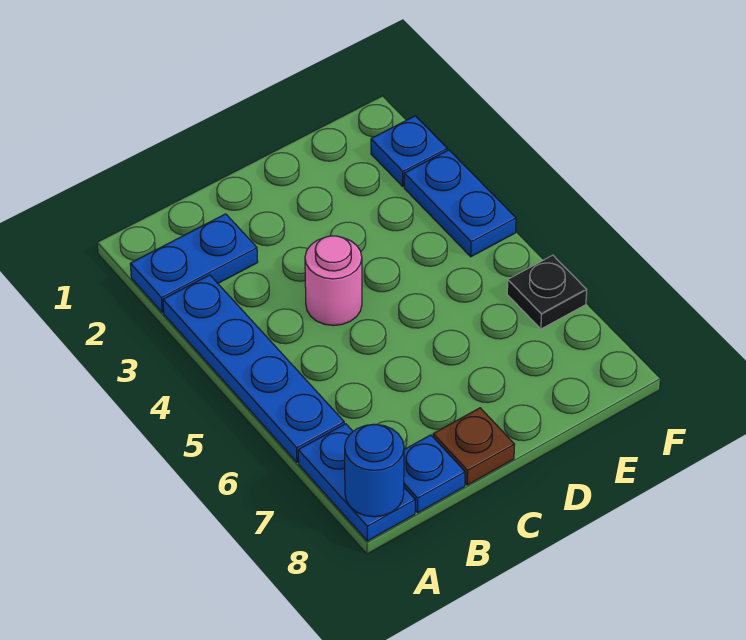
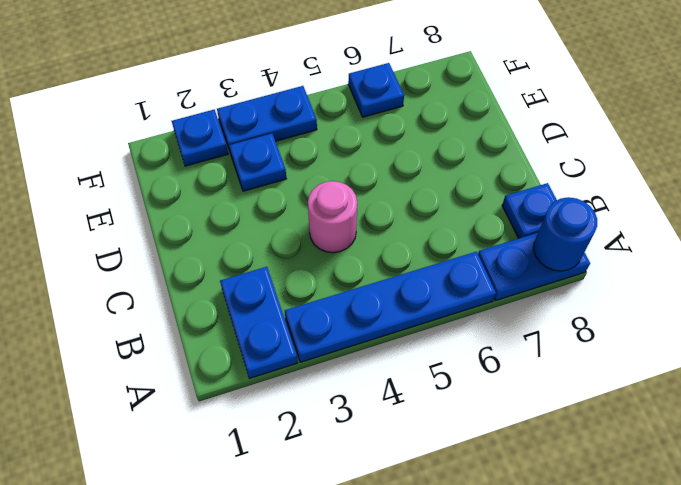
brown plate C8 level 1 -> none
none -> blue plate E3 level 1
black plate F6 level 1 -> blue plate F6 level 1

